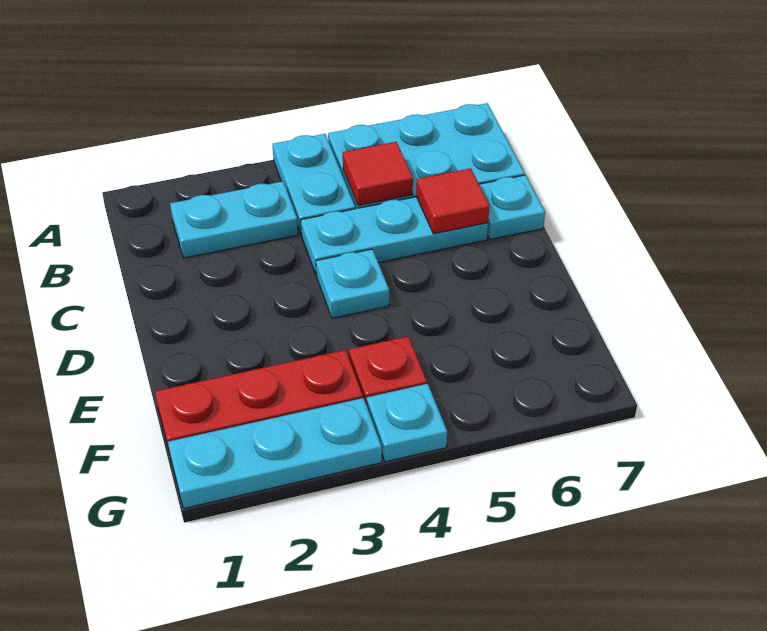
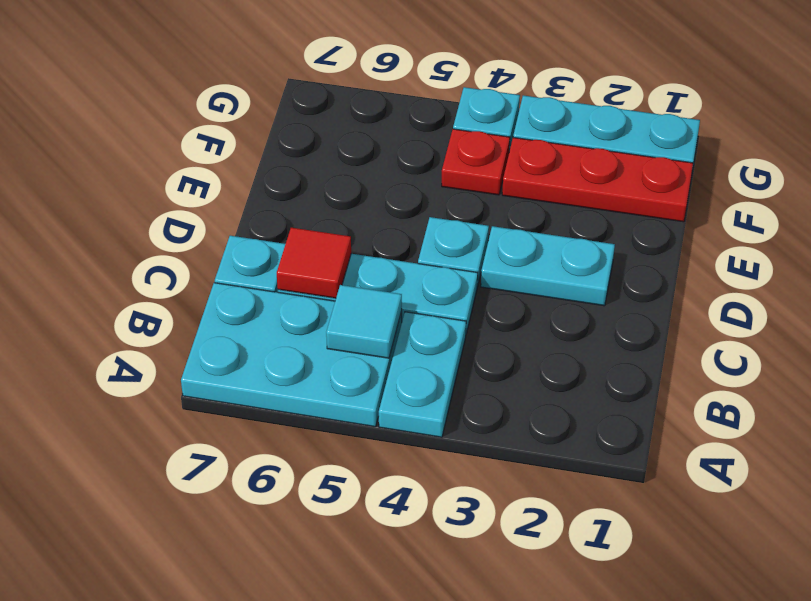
cyan plate B2:B3 level 1 -> cyan plate D2:D3 level 1
red tile B5 level 2 -> cyan tile B5 level 2

